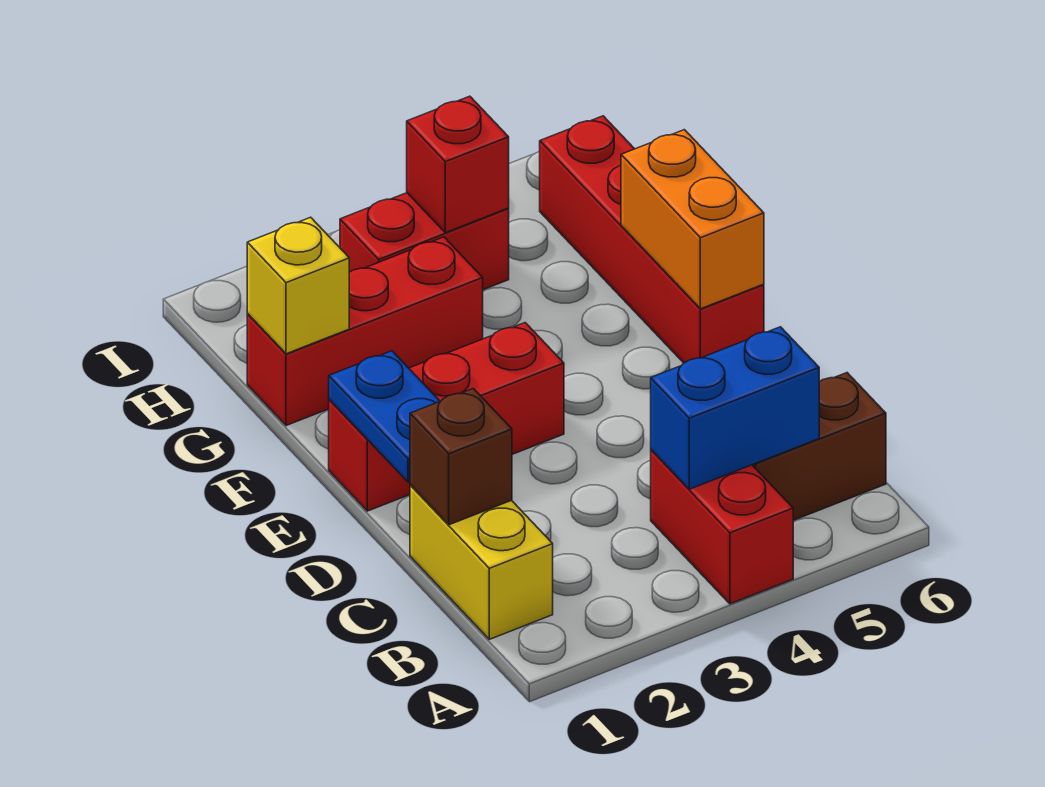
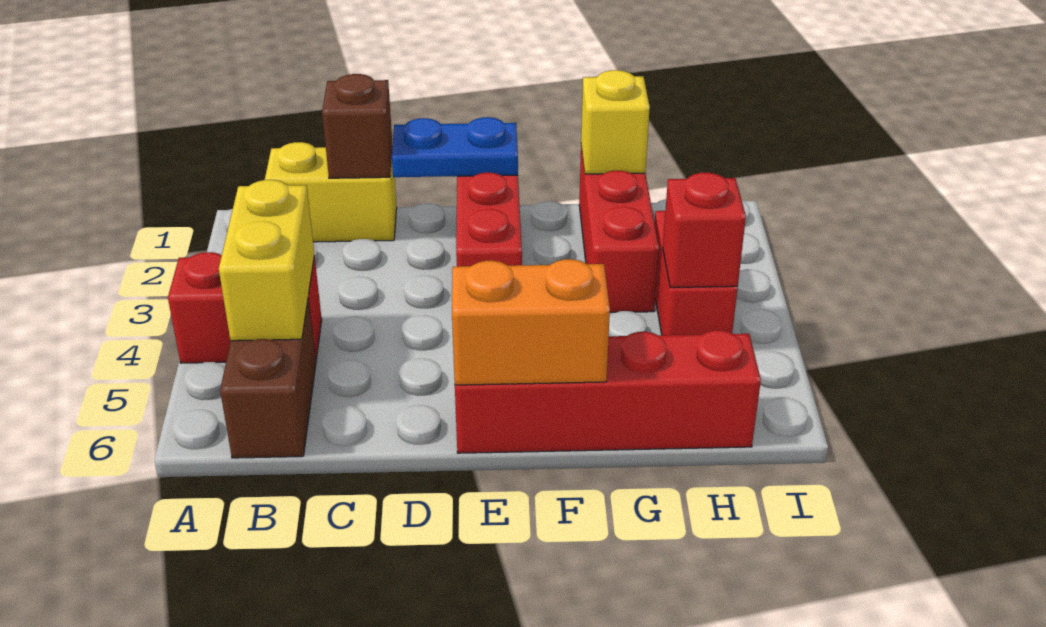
blue brick B4:B5 level 2 -> yellow brick B4:B5 level 2

